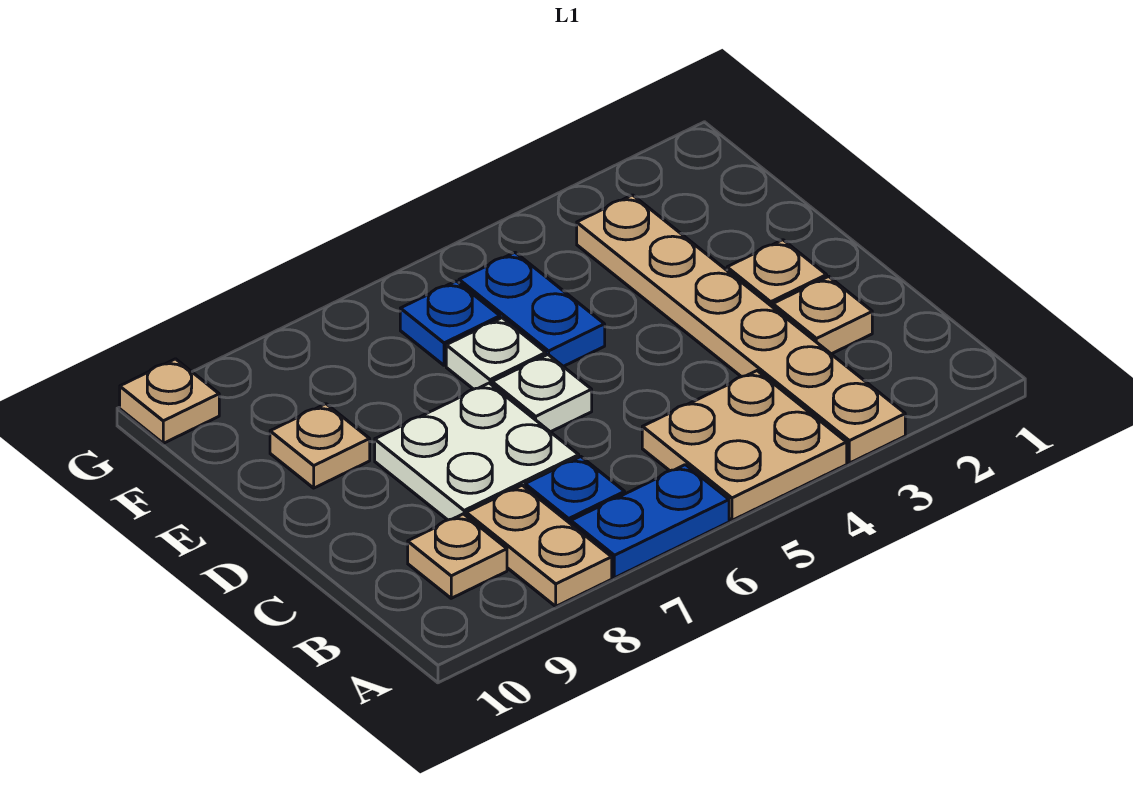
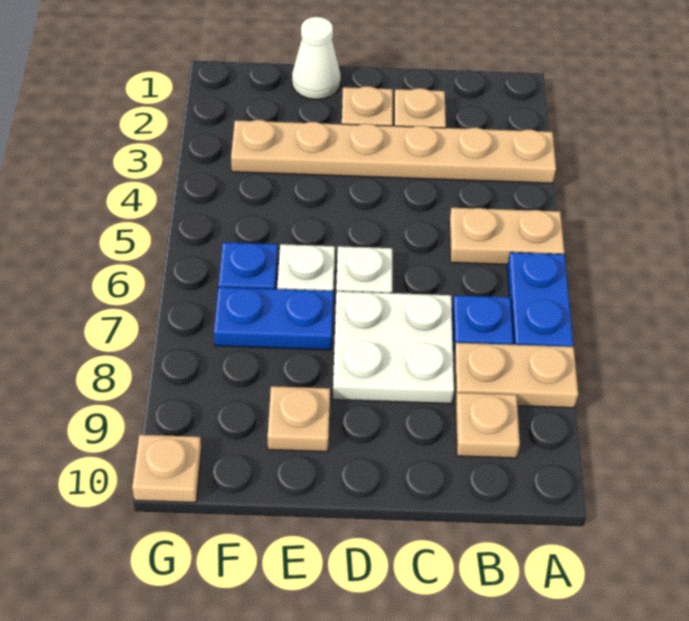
tan plate A4:B5 level 1 -> tan plate A5:B5 level 1
none -> white cone E1 level 1
blue plate E5:F5 level 1 -> blue plate E7:F7 level 1

